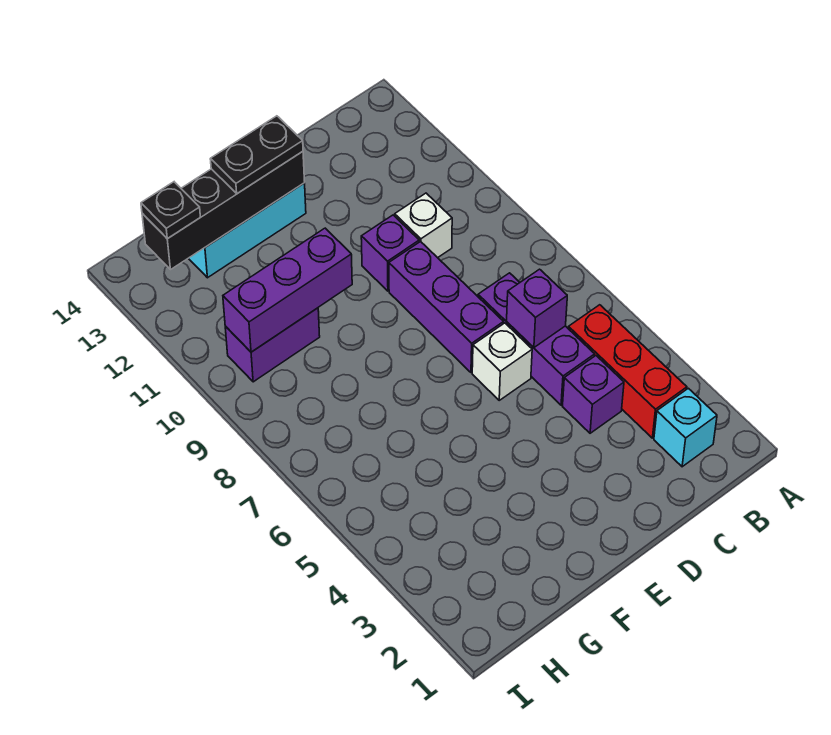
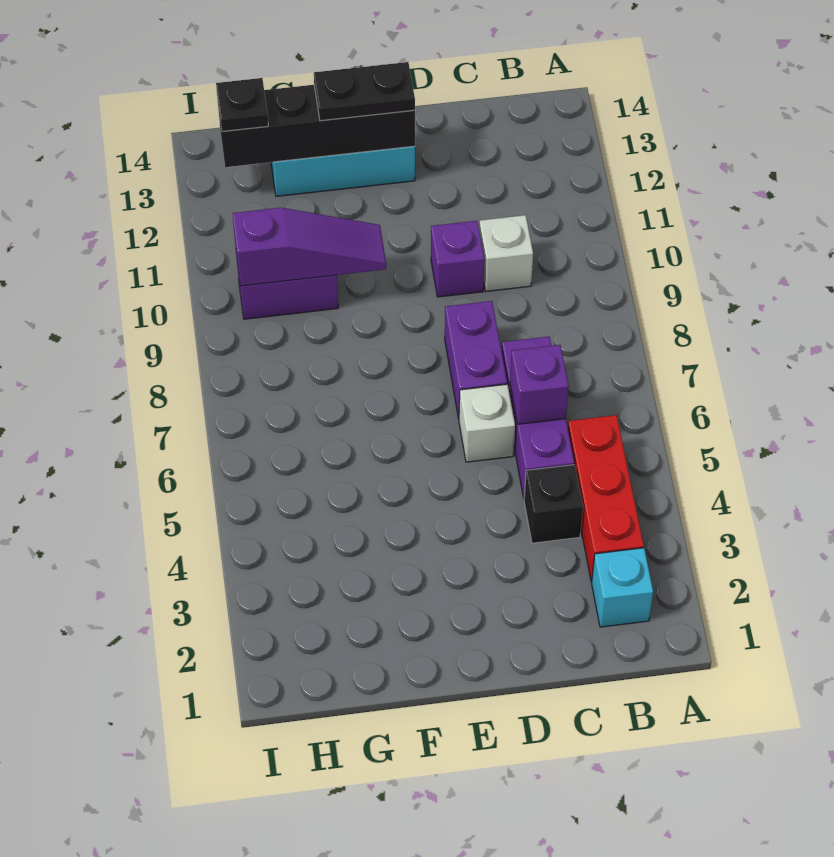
purple brick C4 level 1 -> black brick C4 level 1
purple brick D7:D9 level 1 -> purple brick D7:D8 level 1
purple brick F10:H10 level 2 -> purple slope F10:H10 level 2 top H

